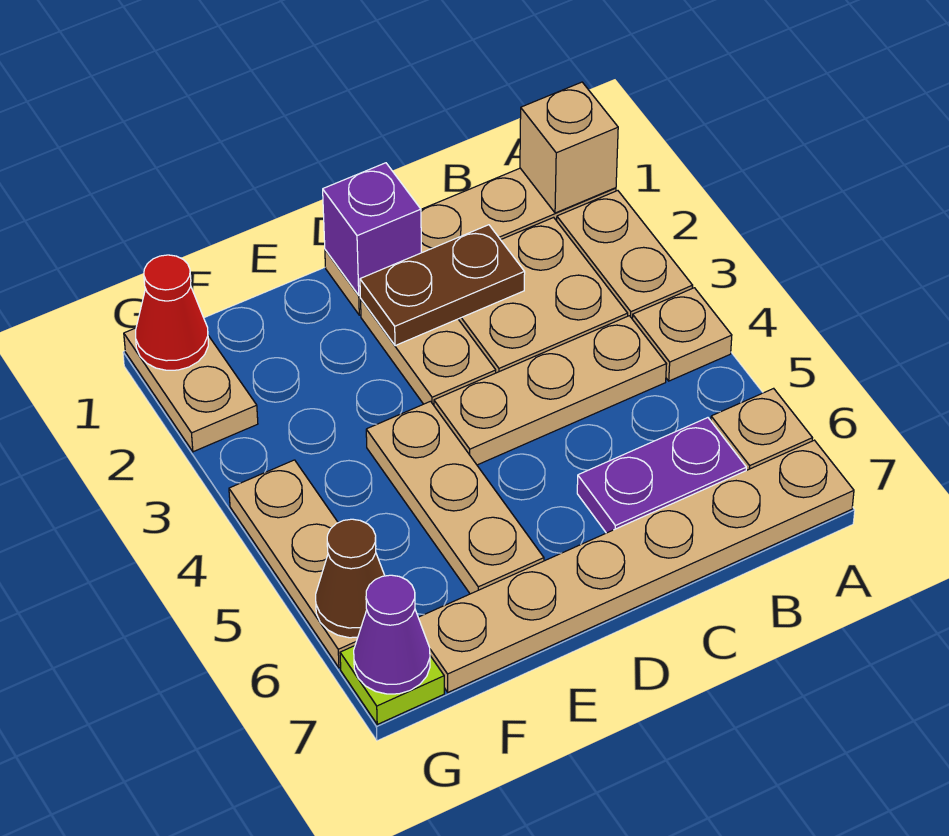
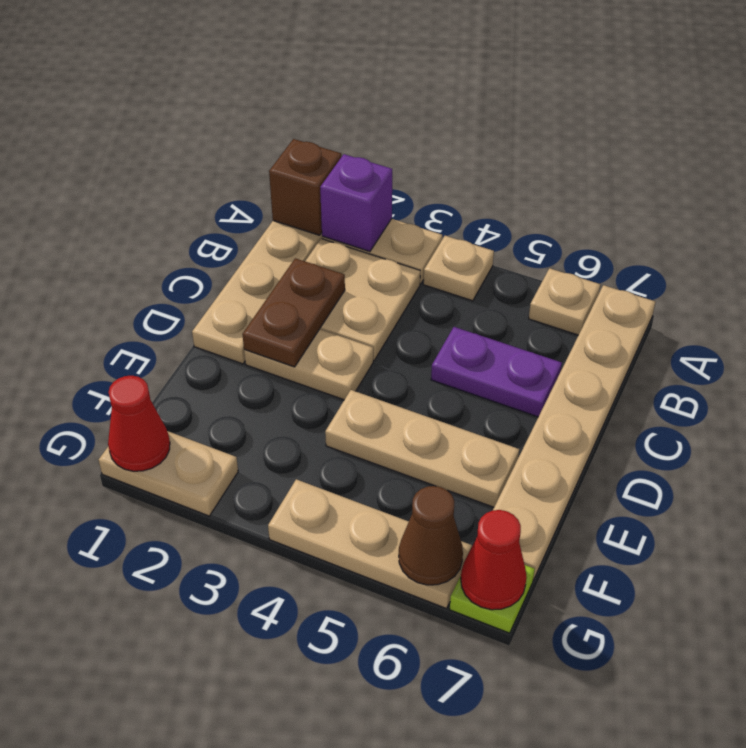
tan brick A1 level 2 -> brown brick A1 level 2
tan plate B4:D4 level 1 -> none
purple plate B6:C6 level 1 -> purple plate C5:C6 level 1
purple brick D1 level 2 -> purple brick A2 level 2
purple cone G7 level 2 -> red cone G7 level 2

